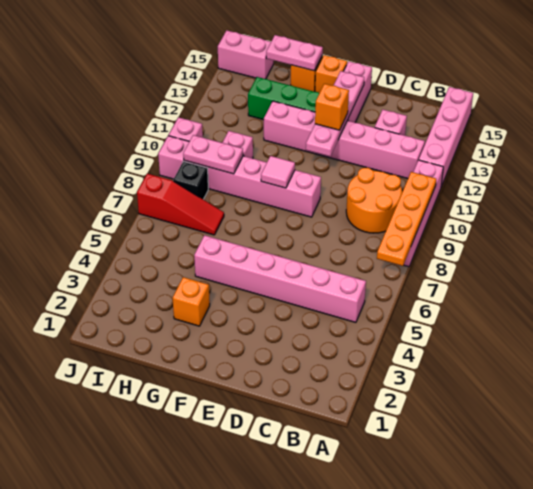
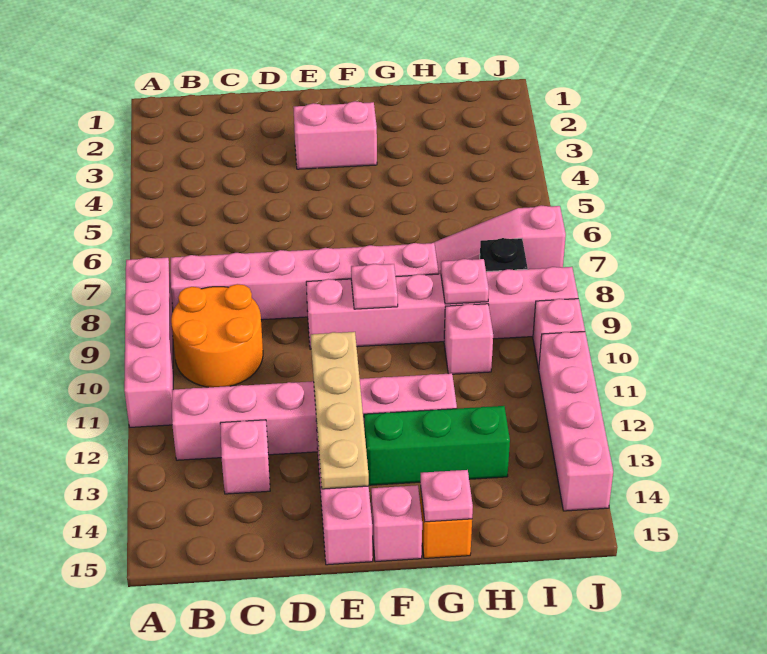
orange plate A7:A10 level 2 -> none
pink brick A12:A15 level 1 -> pink brick J11:J14 level 1
pink brick B5:G5 level 1 -> pink brick B8:G8 level 1
pink plate E11:E14 level 2 -> tan plate E11:E14 level 2
orange brick E12 level 3 -> none
pink tile F9 level 2 -> pink plate F9 level 2
orange brick F15 level 1 -> pink brick F15 level 1
orange brick G3 level 1 -> none
pink plate G15:H15 level 2 -> pink plate G15 level 2
red slope H7:J7 level 1 top J -> pink slope H7:J7 level 1 top J
pink plate H9:I9 level 2 -> pink plate H9 level 2
pink brick I15:J15 level 1 -> pink brick E3:F3 level 1

